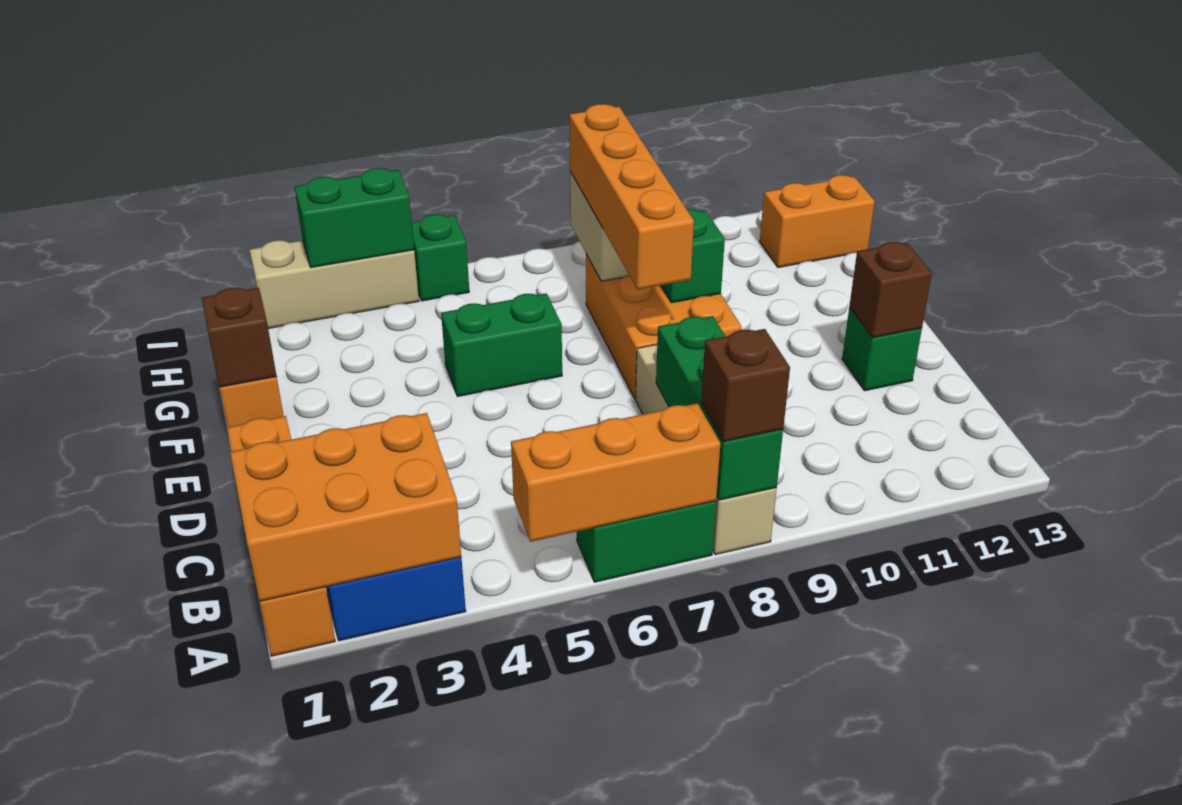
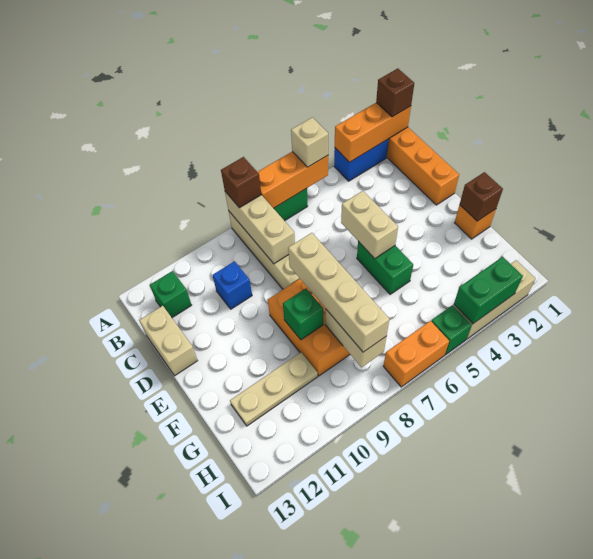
orange brick A1:B3 level 2 -> orange brick A1:A3 level 2
none -> tan brick A5 level 3
green brick A8:C8 level 2 -> tan brick A8:C8 level 2
none -> blue brick C10 level 1
none -> tan brick C13:D13 level 1
none -> tan brick D5:E5 level 2
green brick D12 level 1 -> green brick B12 level 1
brown brick D12 level 2 -> brown brick A1 level 3
orange brick E8:H8 level 3 -> tan brick E8:H8 level 3
green brick F5:F6 level 1 -> green brick E5:F5 level 1
none -> tan plate G10:G12 level 1
orange brick H12:H13 level 1 -> orange brick I6:I7 level 1

